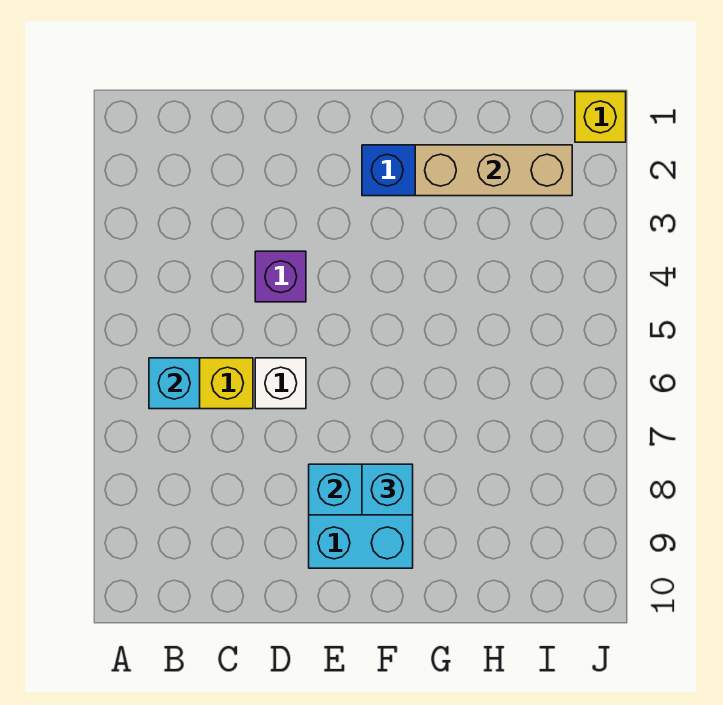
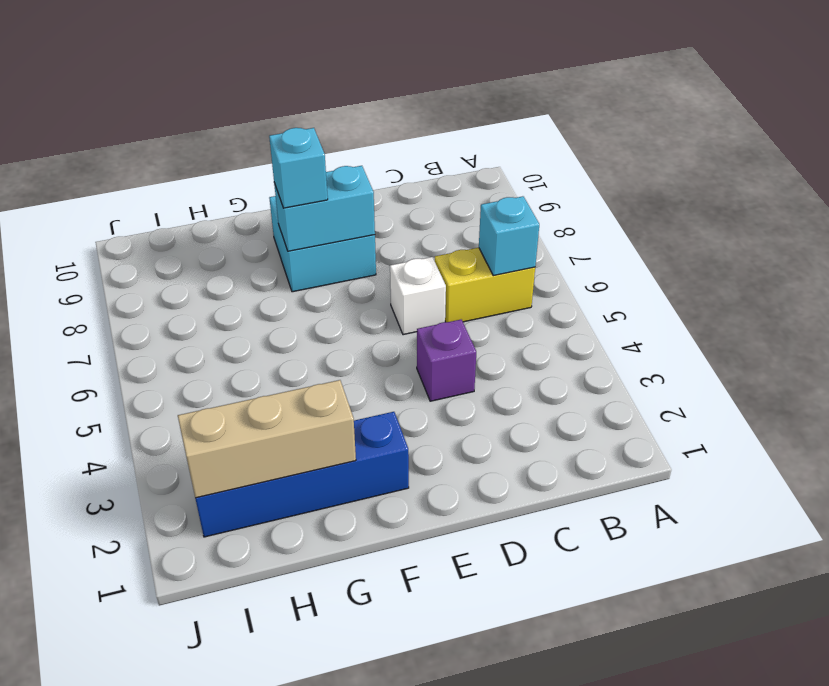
yellow brick J1 level 1 -> none

